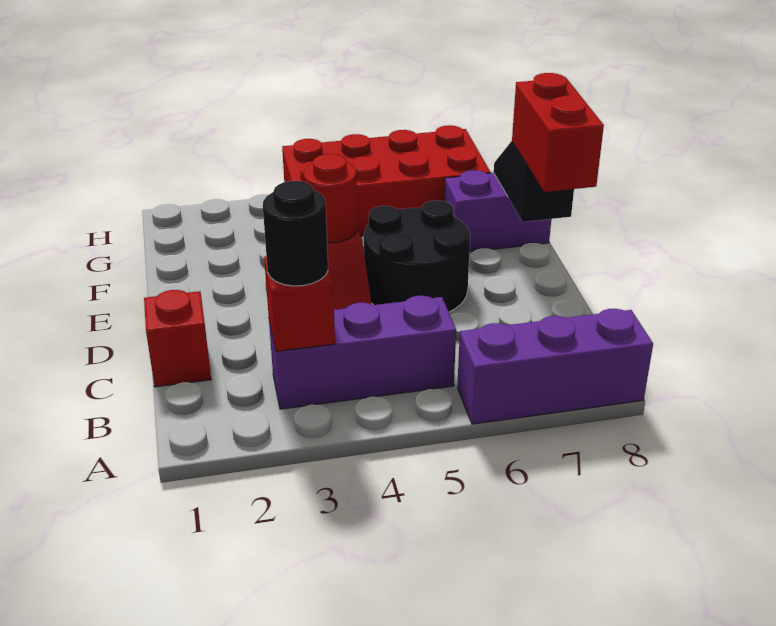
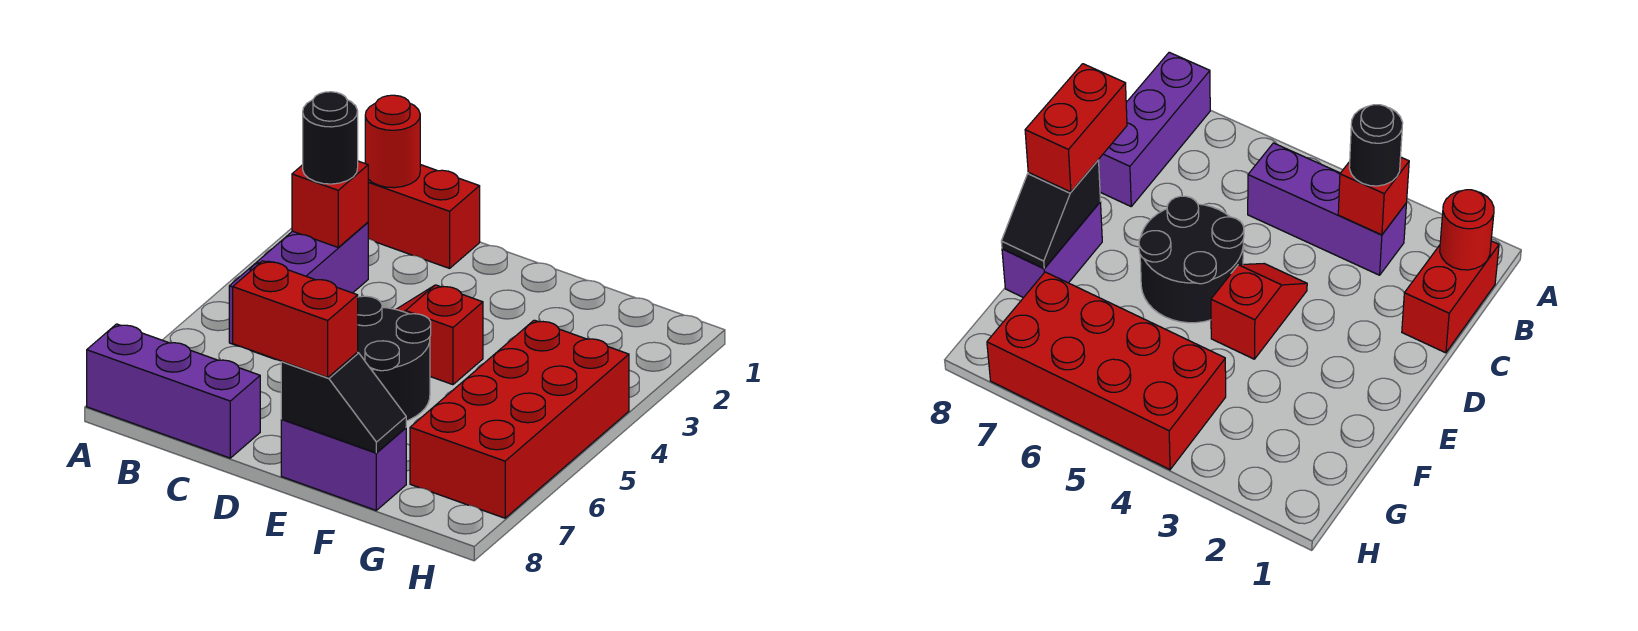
purple brick A6:A8 level 1 -> purple brick A8:C8 level 1
red brick C1 level 1 -> red brick B1:C1 level 1
red round brick E4 level 2 -> red round brick B1 level 2
purple brick F7:F8 level 1 -> purple brick E8:F8 level 1

